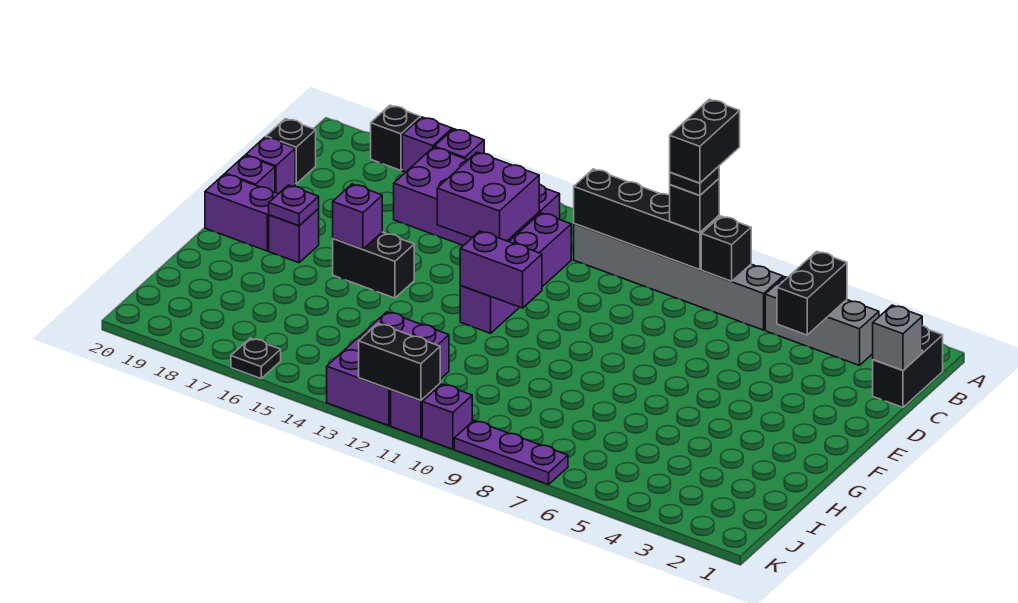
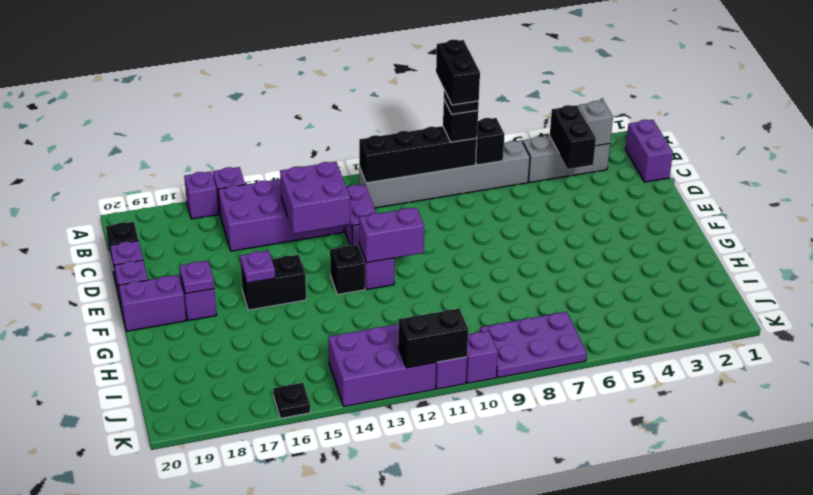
black brick A18 level 1 -> black brick F13 level 1
black brick B1:C1 level 1 -> purple brick B1:C1 level 1
grey brick C1 level 2 -> grey brick B3 level 2
purple brick F16 level 2 -> purple plate F16 level 2
purple brick I12:K13 level 1 -> purple brick J12:K14 level 1
purple plate K7:K9 level 1 -> purple plate J7:K9 level 1

